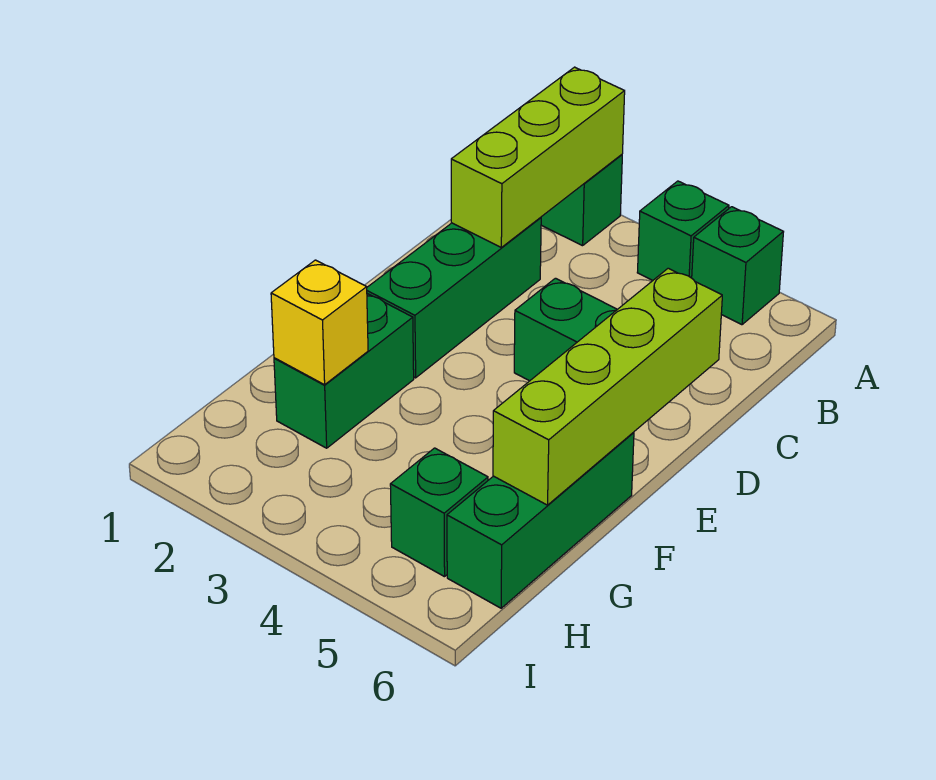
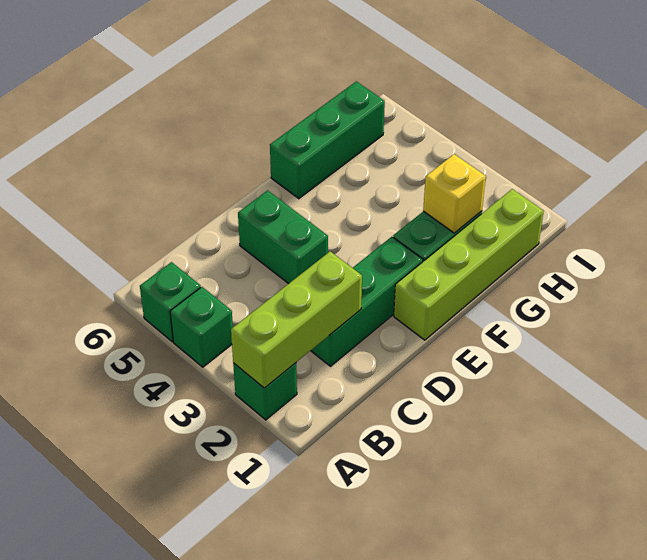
lime brick D6:G6 level 2 -> lime brick E1:H1 level 1
green brick H5 level 1 -> none

